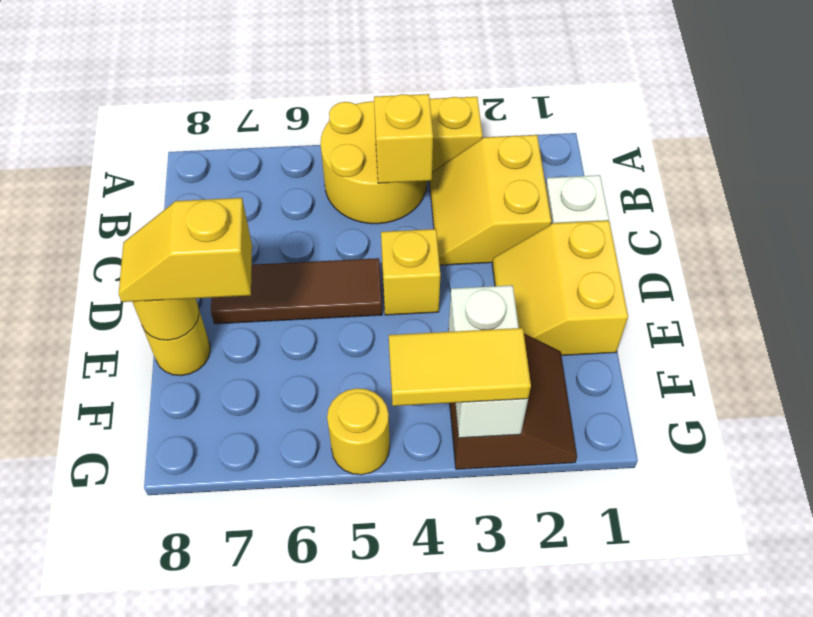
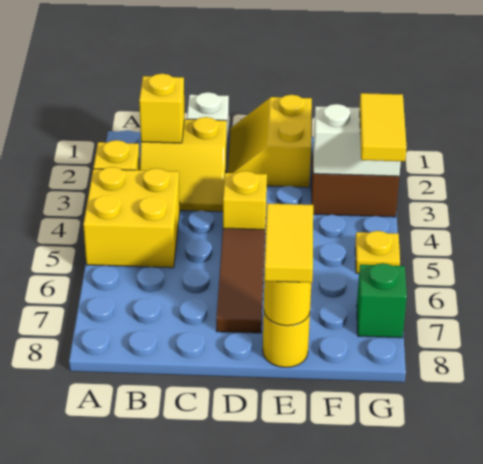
yellow round brick A4:B5 level 1 -> yellow brick A4:B5 level 1
yellow brick B4 level 2 -> yellow brick B2 level 2
yellow slope D1:E2 level 1 top 1 -> yellow slope D1:E2 level 1 top E
yellow slope E7:E8 level 3 top 7 -> yellow tile E7:E8 level 3
yellow round brick G5 level 1 -> yellow plate G5 level 1
none -> green brick G7 level 1

